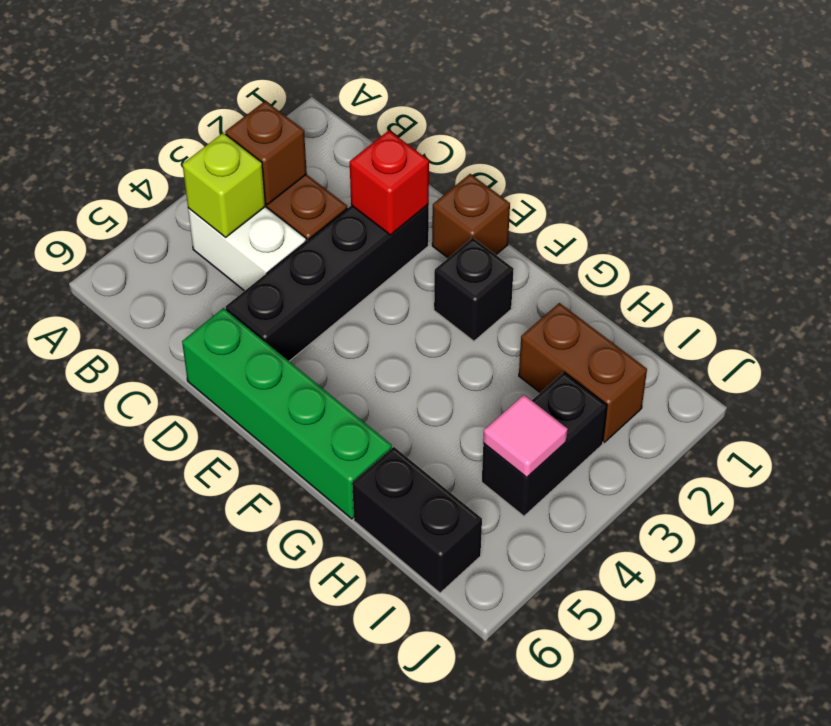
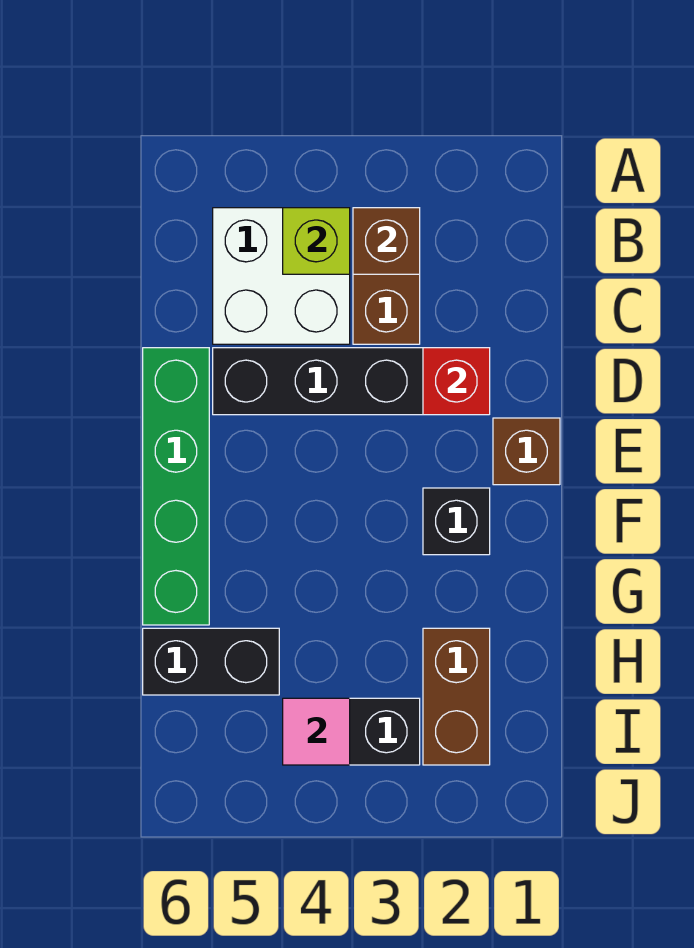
white brick B4:C4 level 1 -> white brick B4:C5 level 1
black brick H6:I6 level 1 -> black brick H5:H6 level 1

